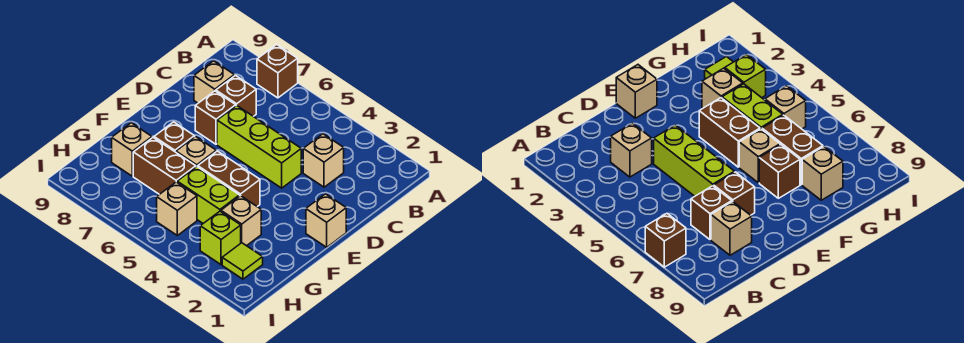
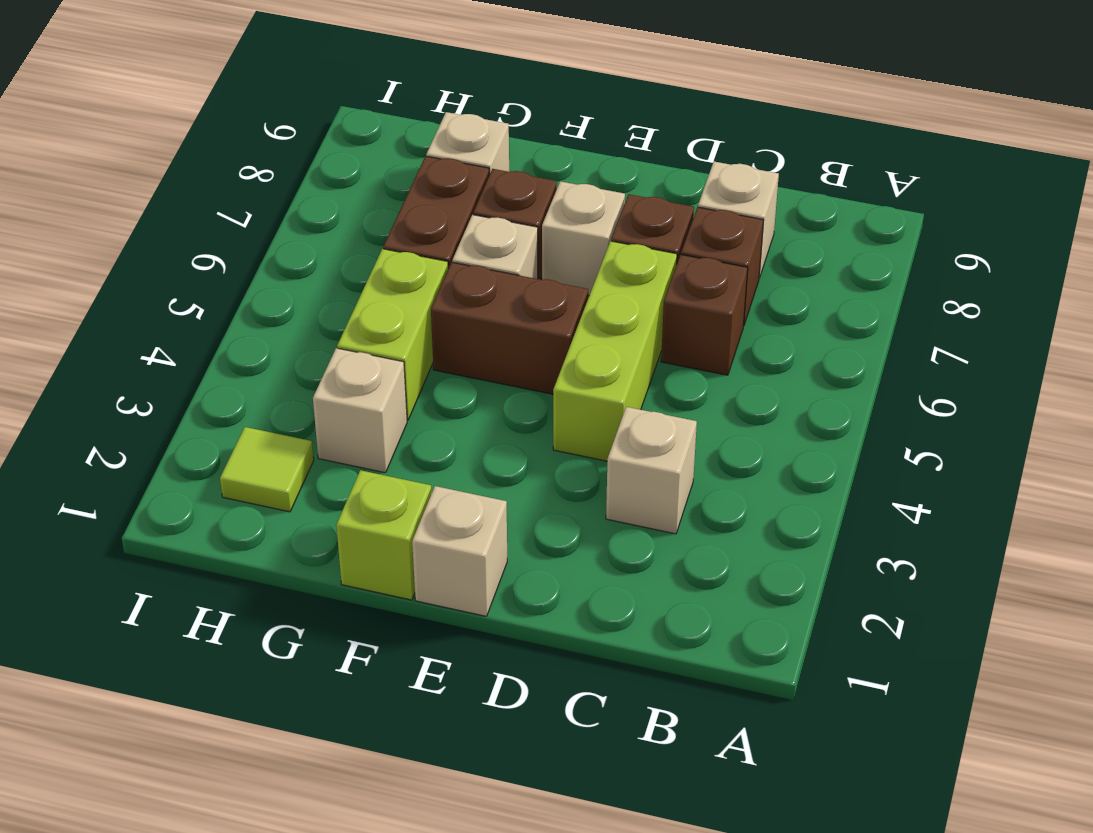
brown brick A7 level 1 -> brown brick C6 level 1
brown brick F4:F5 level 1 -> brown brick E5:F5 level 1
lime brick H3 level 1 -> lime brick F1 level 1
tan brick H5 level 1 -> tan brick E7 level 1

